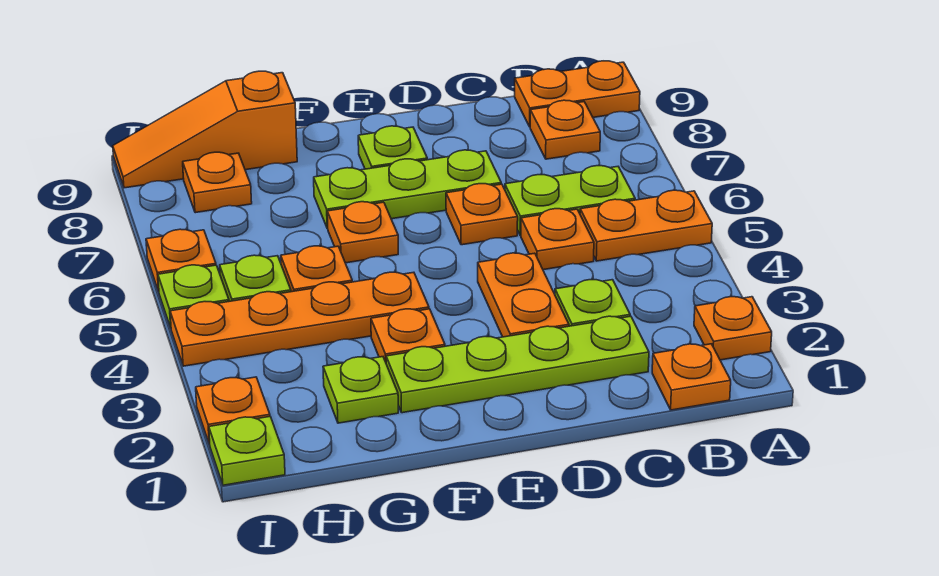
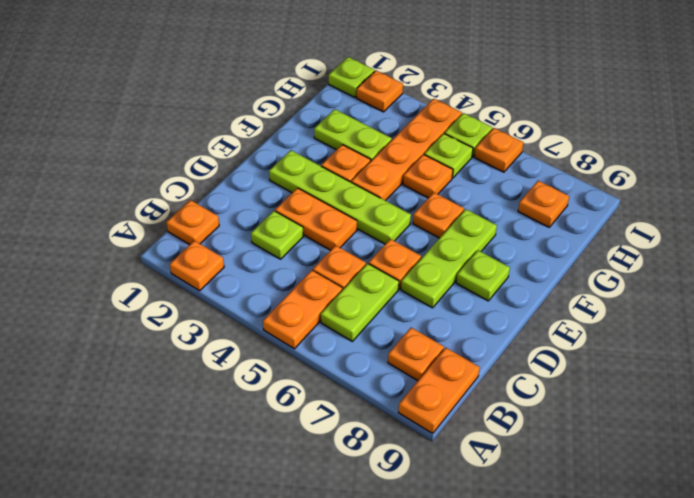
lime plate C2:F2 level 1 -> lime plate E2:E5 level 1
lime plate G2 level 1 -> lime plate G2:G3 level 1
orange slope G9:I9 level 1 top G -> none

